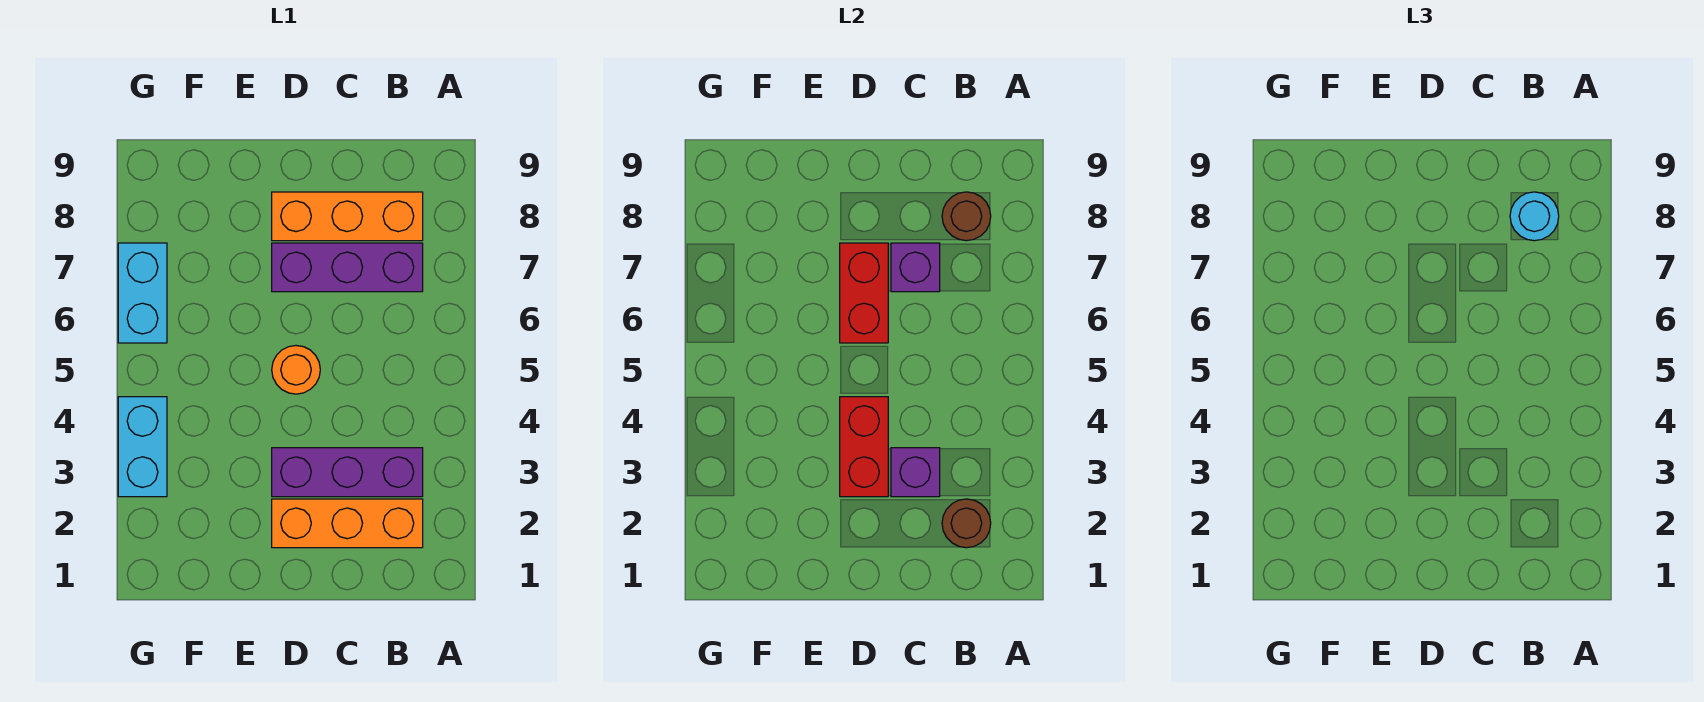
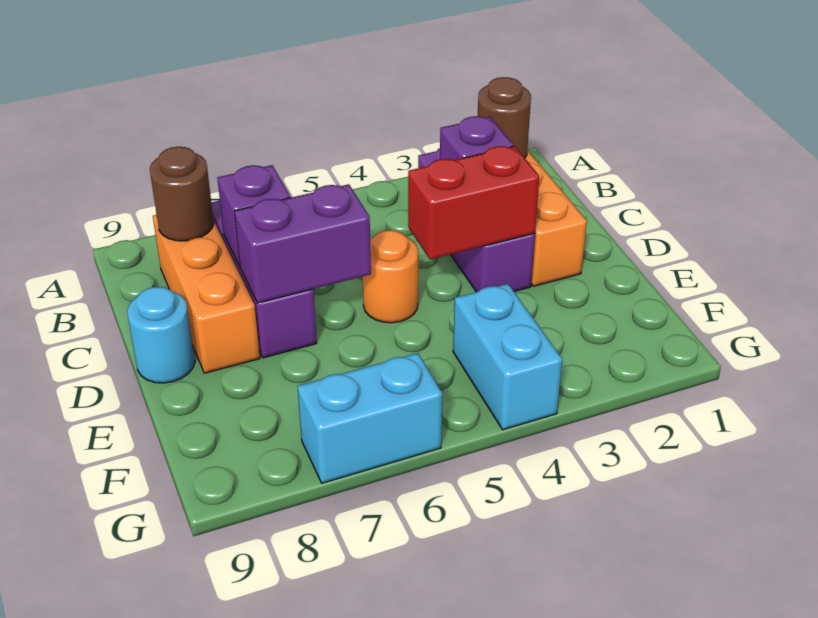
cyan round brick B8 level 3 -> cyan round brick D9 level 1
red brick D6:D7 level 2 -> purple brick D6:D7 level 2
cyan brick G3:G4 level 1 -> cyan brick F4:G4 level 1

